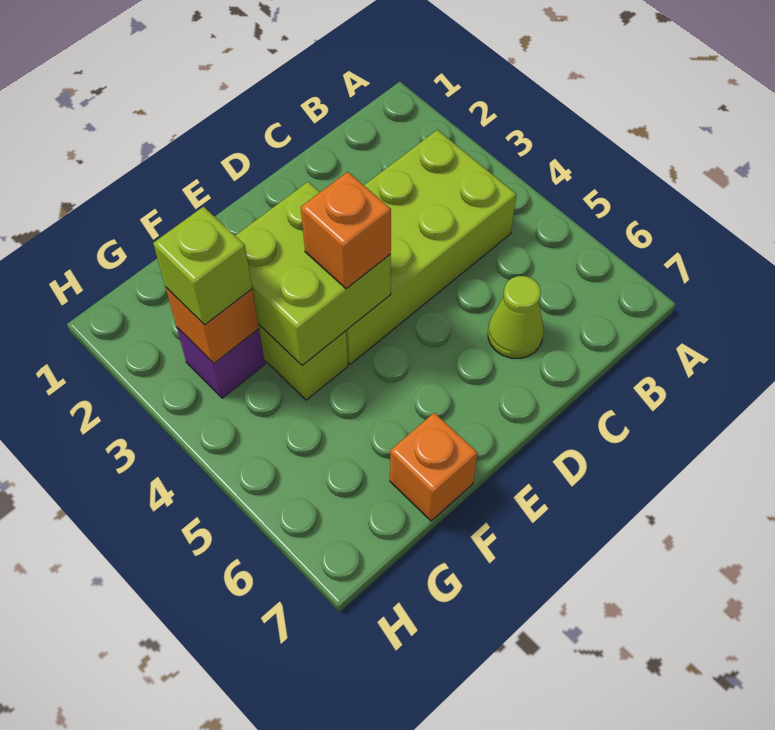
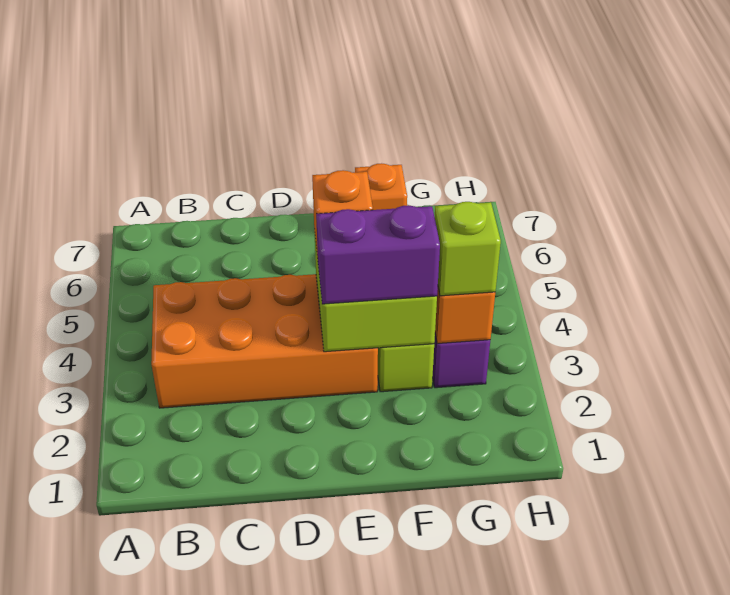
lime brick B3:E4 level 1 -> orange brick B3:E4 level 1
lime cone C6 level 1 -> none
none -> purple brick E3:F3 level 3

